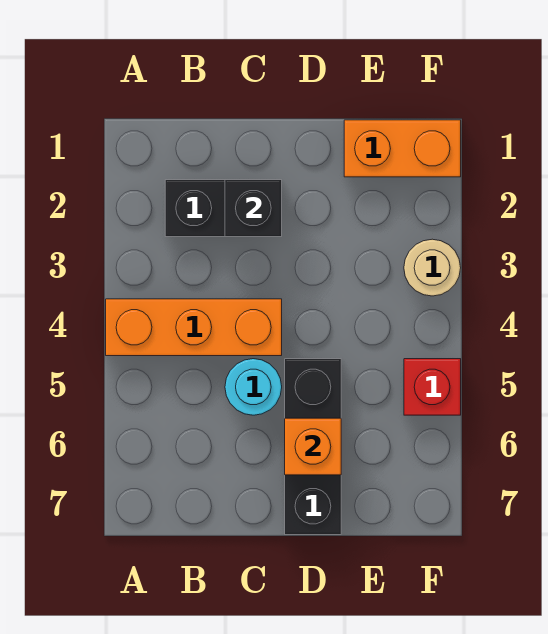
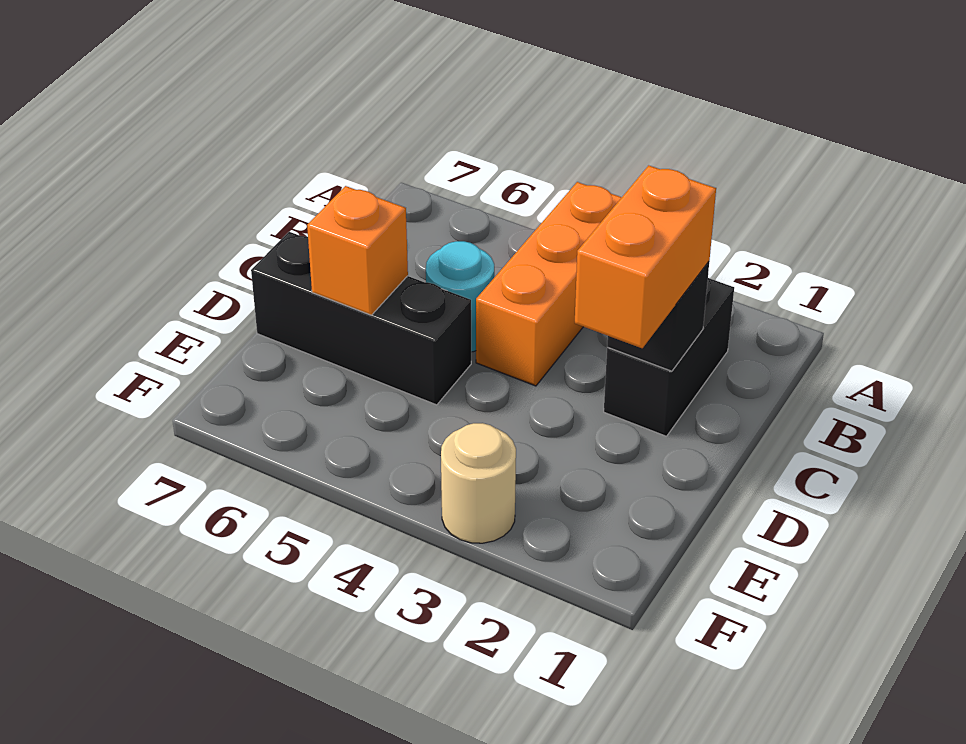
orange brick E1:F1 level 1 -> orange brick C2:D2 level 3
red brick F5 level 1 -> none

